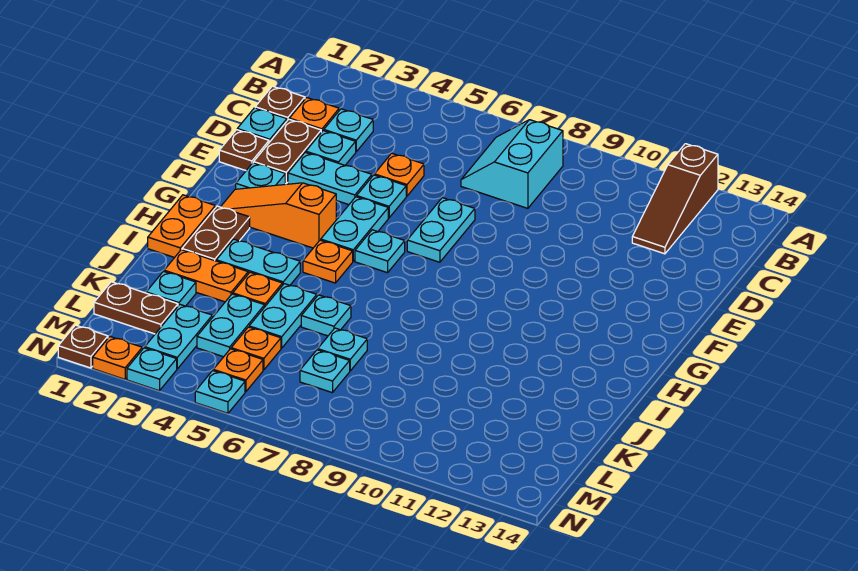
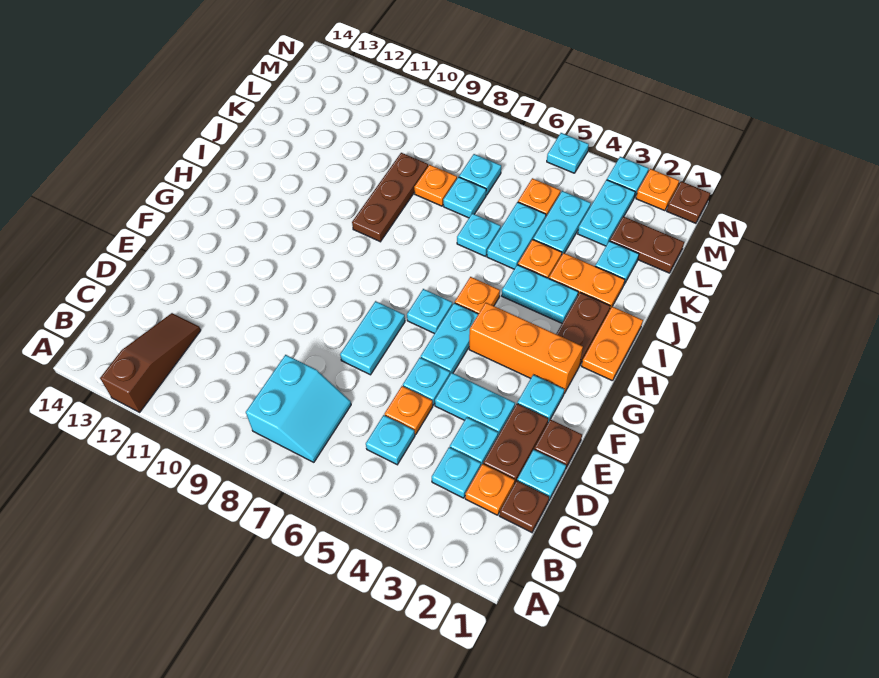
none -> cyan plate C5 level 1
orange slope G2:G4 level 1 top 4 -> orange brick G2:G4 level 1
none -> brown plate I9:K9 level 1
orange plate M5 level 1 -> orange plate K8 level 1

